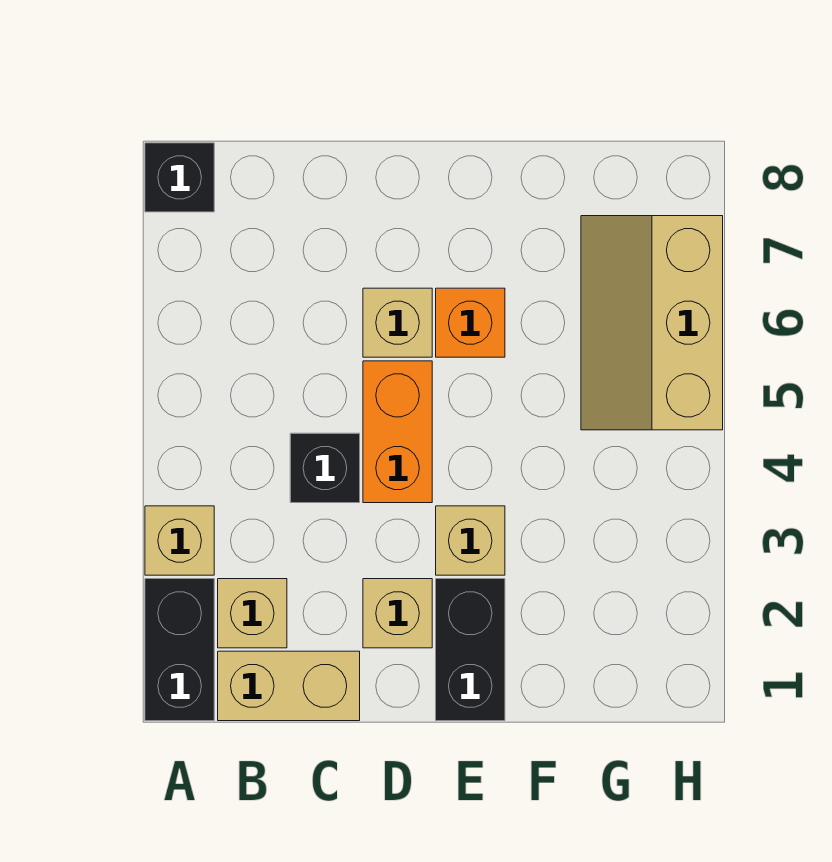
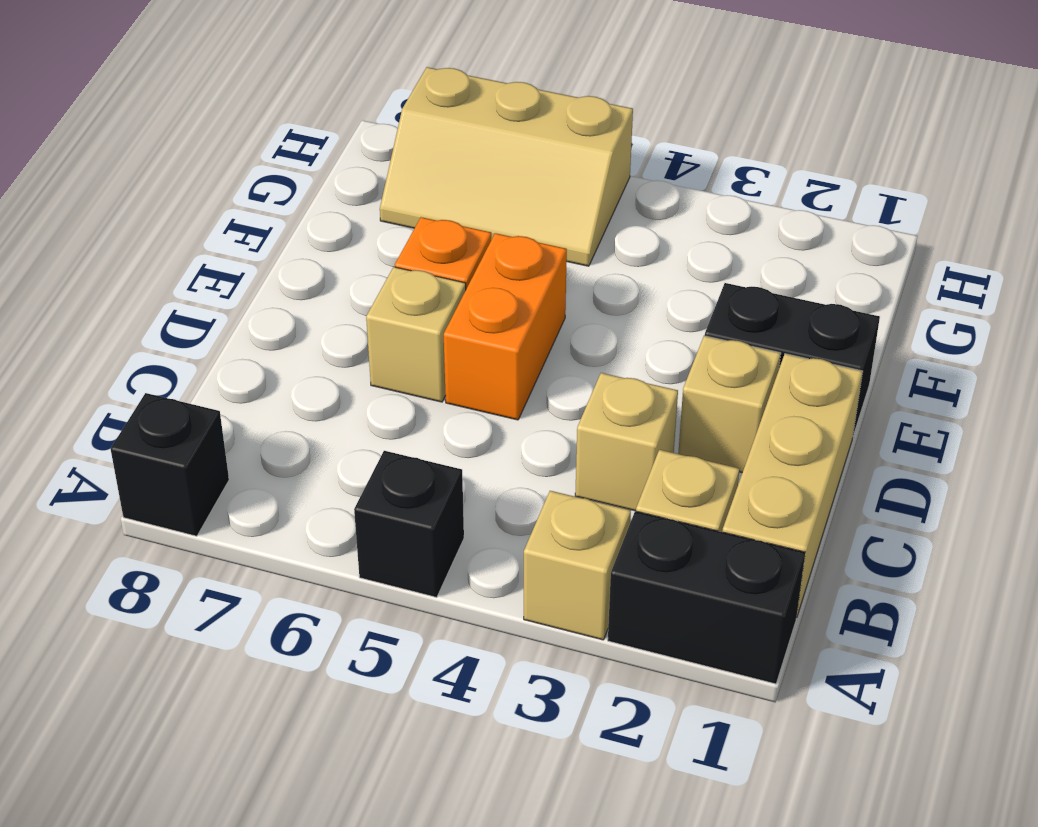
tan brick B1:C1 level 1 -> tan brick B1:D1 level 1
black brick C4 level 1 -> black brick A5 level 1
orange brick D4:D5 level 1 -> orange brick D5:E5 level 1
tan brick E3 level 1 -> tan brick C3 level 1

